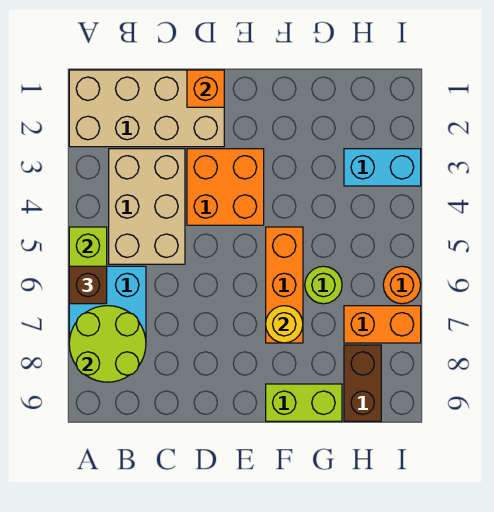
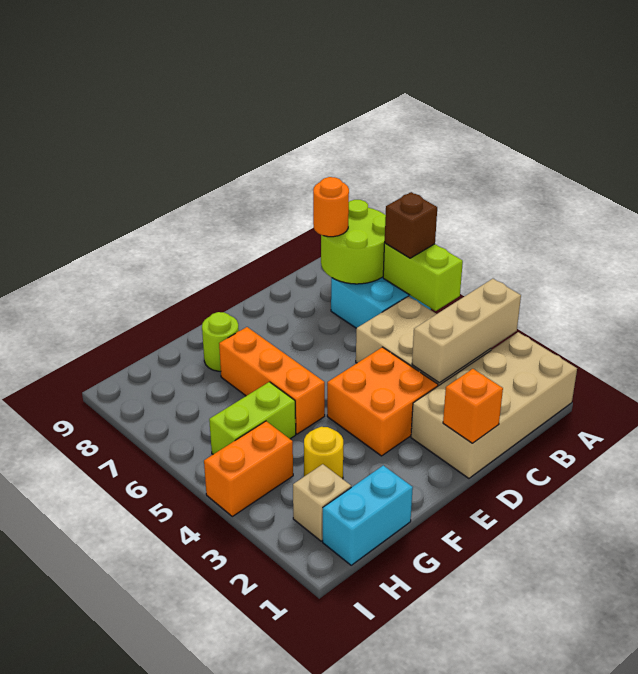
none -> tan brick A3:C3 level 2
yellow round brick F7 level 2 -> yellow round brick G3 level 1
lime brick F9:G9 level 1 -> lime brick G5:H5 level 1
lime round brick G6 level 1 -> lime round brick F8 level 1
none -> tan brick H2 level 1
cyan brick H3:I3 level 1 -> cyan brick G1:H1 level 1
orange brick H7:I7 level 1 -> orange brick H4:I4 level 1
brown brick H8:H9 level 1 -> none
orange round brick I6 level 1 -> orange round brick B8 level 3

